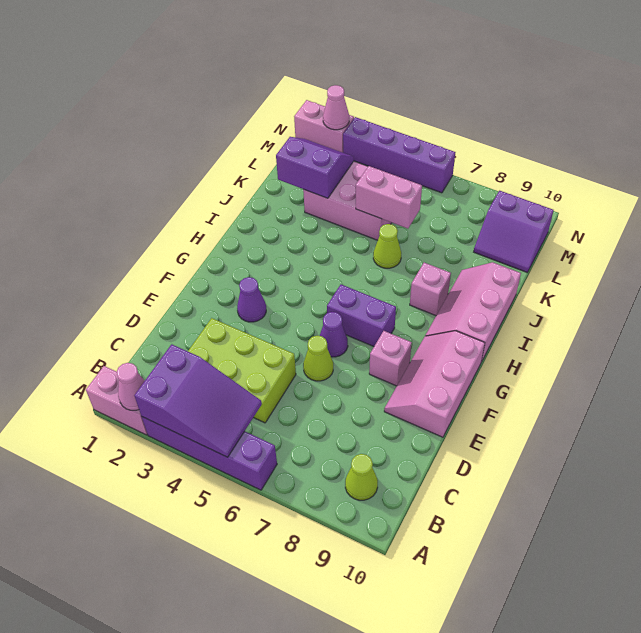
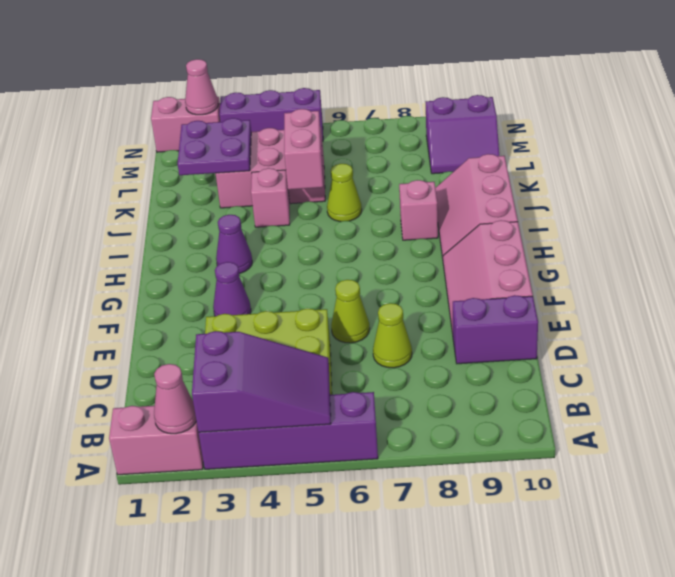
lime cone B9 level 1 -> lime cone D7 level 1
purple cone F6 level 1 -> purple cone H3 level 1
pink brick F8 level 1 -> pink brick J4 level 1
purple brick G6:G7 level 1 -> purple brick D9:D10 level 1
purple slope K2:L3 level 2 top K -> purple plate K2:L3 level 2
pink brick K5:K6 level 2 -> pink brick J5:K5 level 2
purple brick N3:N6 level 1 -> purple brick N3:N5 level 1

